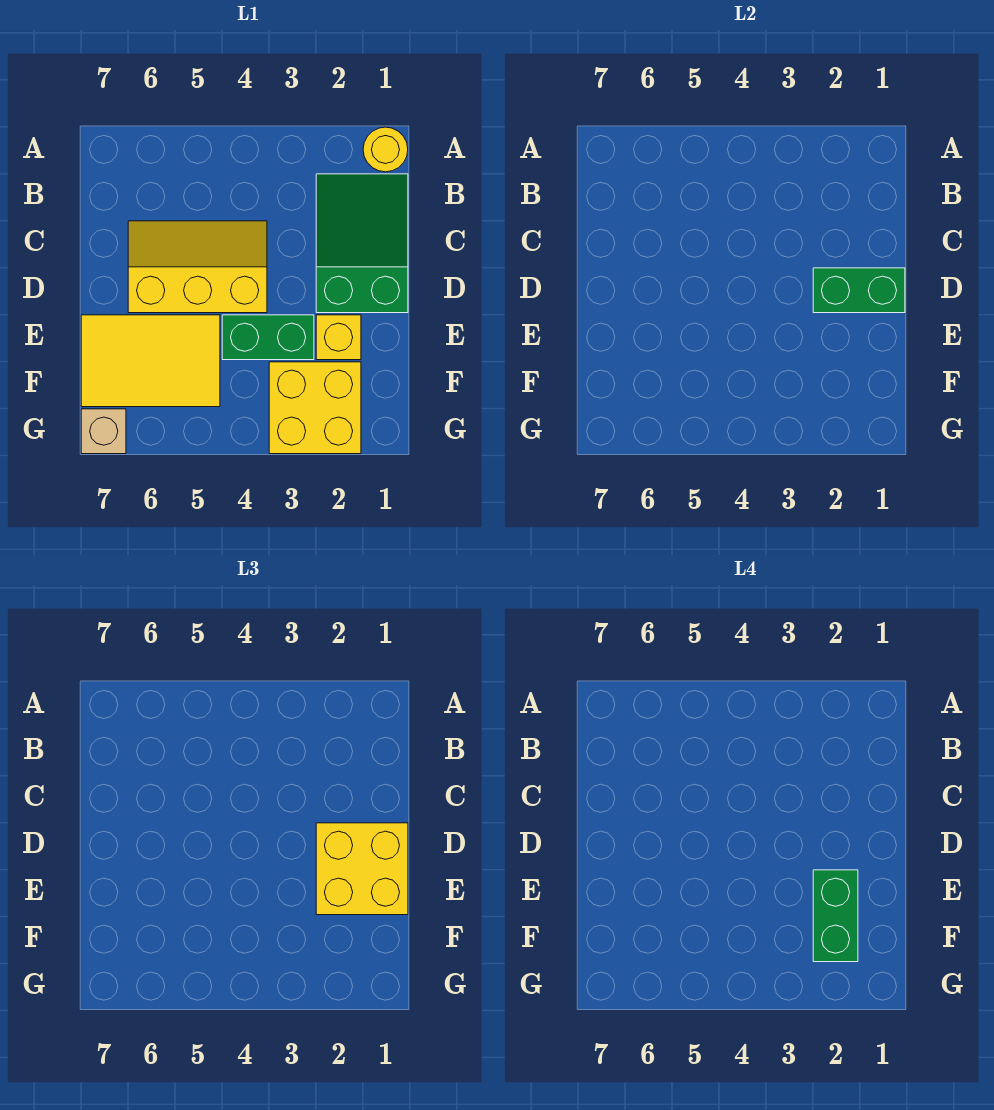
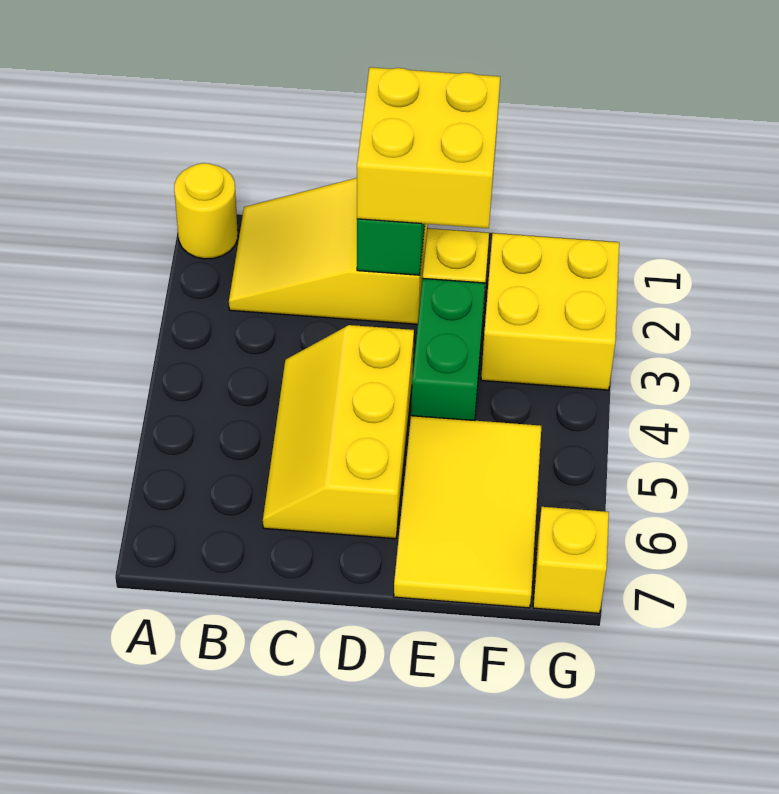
green slope B1:D2 level 1 top D -> yellow slope B1:D2 level 1 top D
green brick E2:F2 level 4 -> none
tan brick G7 level 1 -> yellow brick G7 level 1

